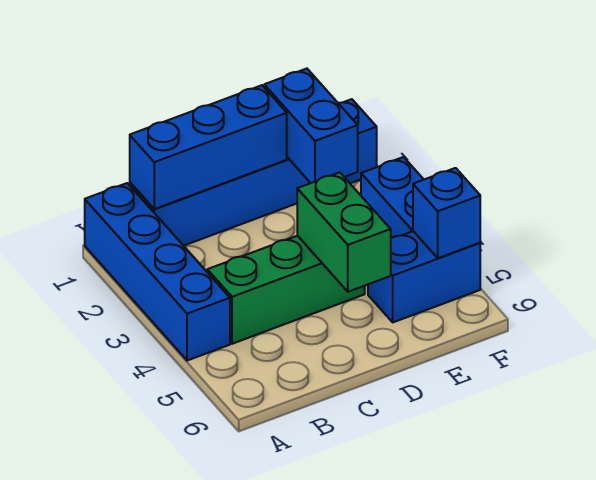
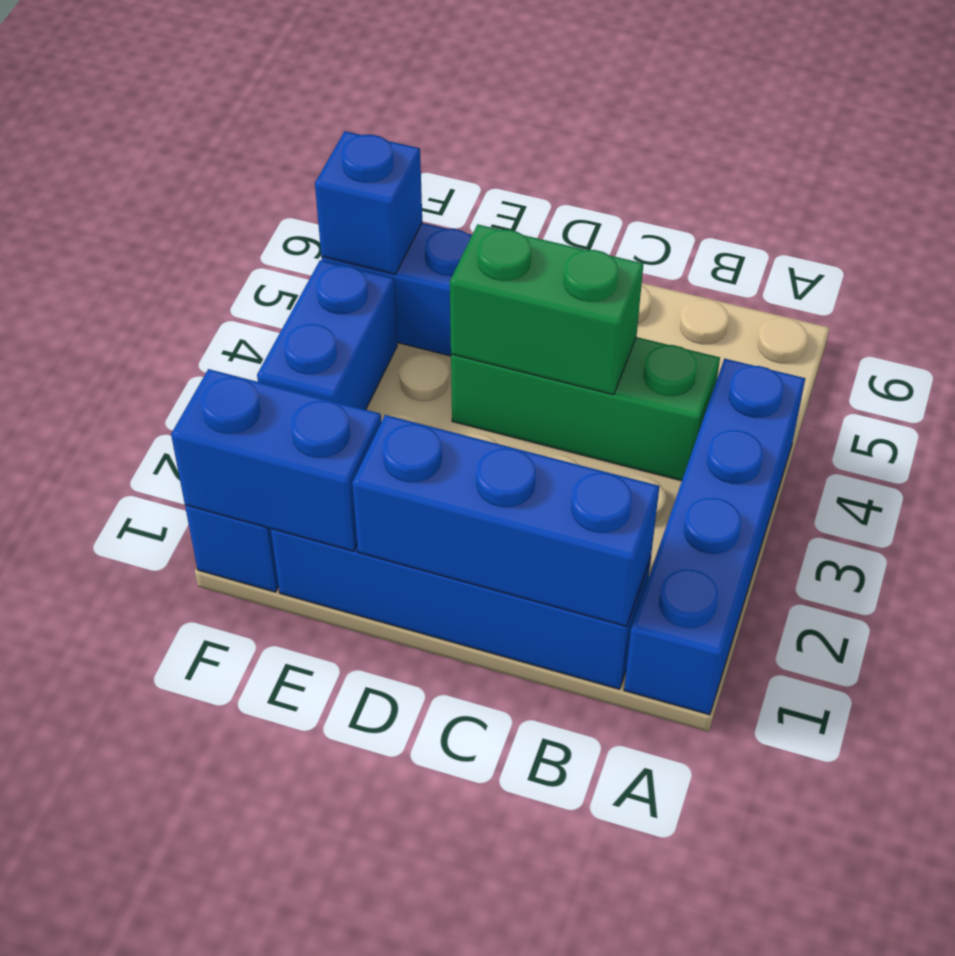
green brick D4:D5 level 2 -> green brick C4:D4 level 2
blue brick E1:E2 level 2 -> blue brick E1:F1 level 2

